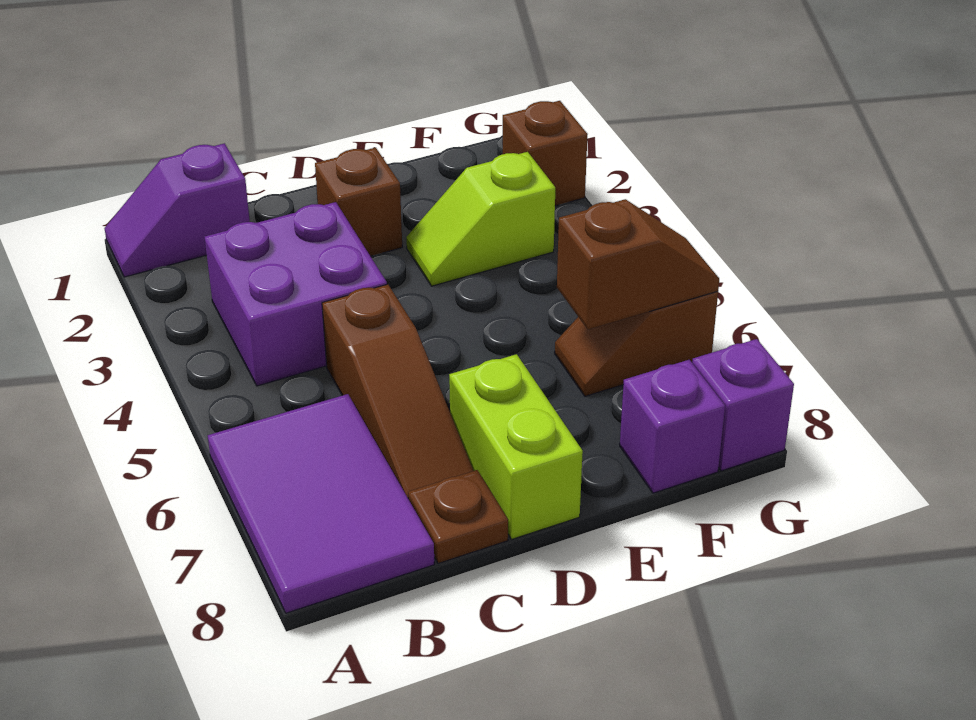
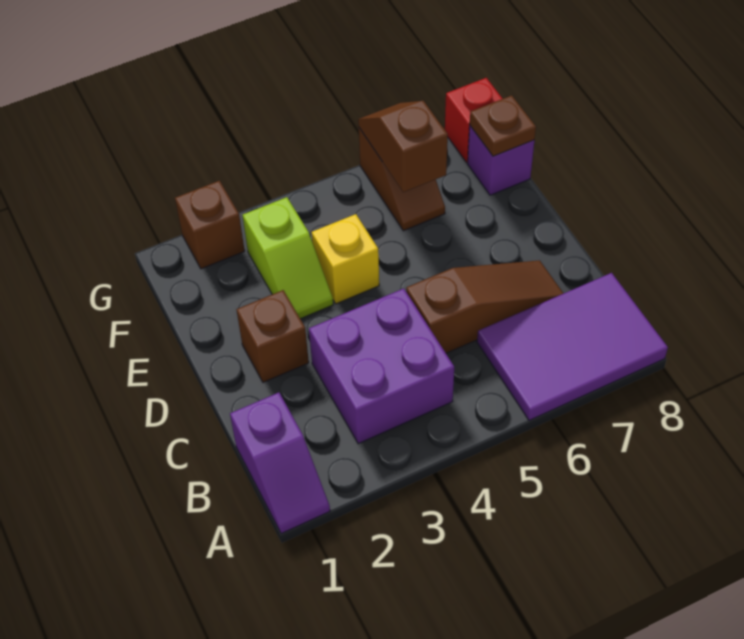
brown plate C8 level 1 -> brown plate F8 level 2
lime brick D7:D8 level 1 -> none
none -> yellow brick E4 level 1
purple brick G8 level 1 -> red brick G8 level 1

